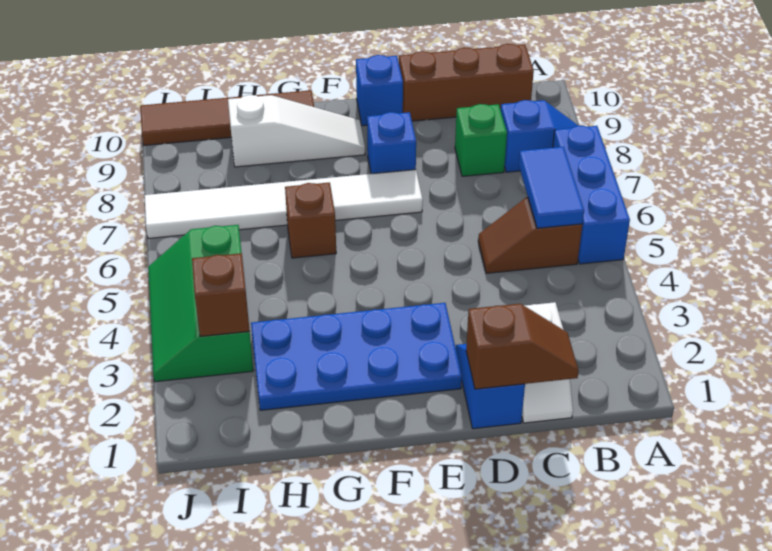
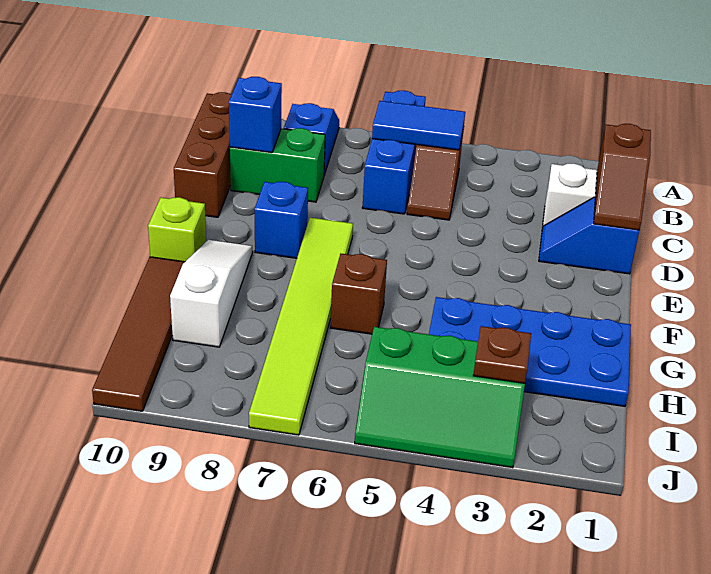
blue brick A5:A7 level 1 -> blue brick A6:C6 level 1
brown slope C1:D1 level 2 top D -> brown slope C1:D1 level 2 top C
green brick C8 level 1 -> green brick C8:C9 level 1
blue plate E2:H3 level 1 -> blue plate G1:H4 level 1
white tile E7:J7 level 1 -> lime tile E7:J7 level 1
blue brick E10 level 1 -> blue brick C9 level 2
none -> lime brick F10 level 1
brown brick I3 level 2 -> brown plate I3 level 2

